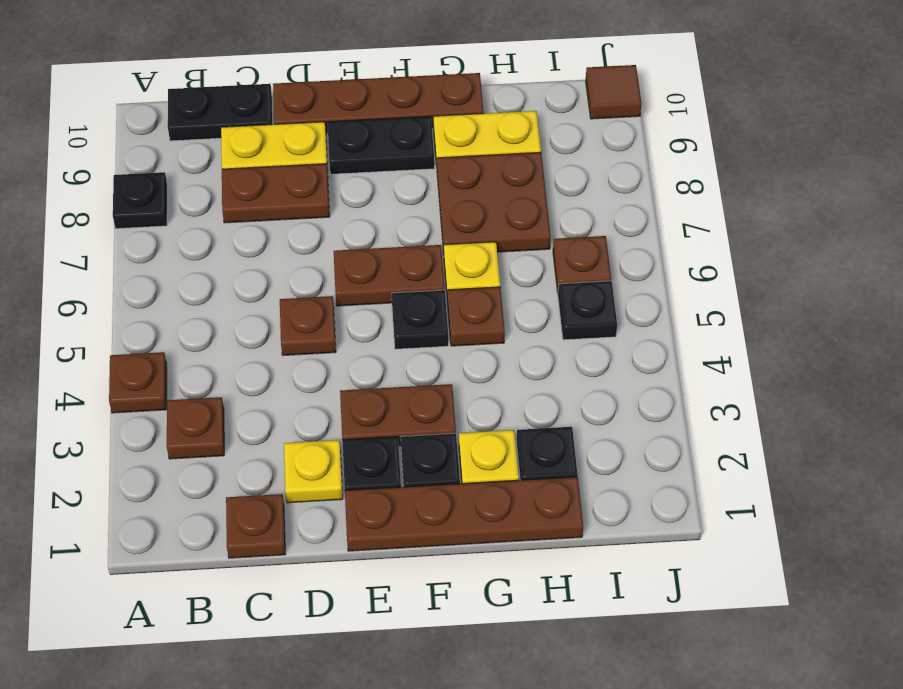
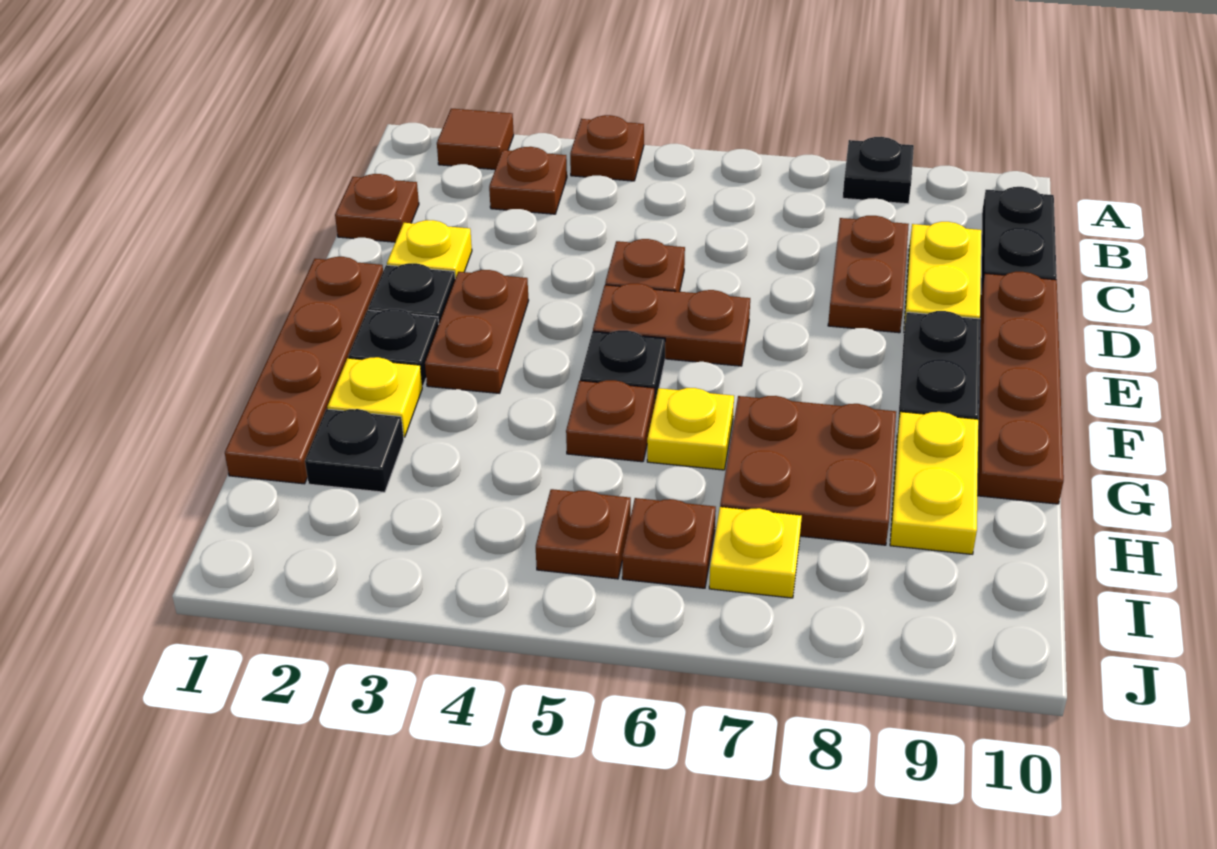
brown plate E6:F6 level 1 -> brown plate E5:E6 level 1
black plate I5 level 1 -> brown plate I5 level 1
none -> yellow plate I7 level 1
brown tile J10 level 1 -> brown tile A2 level 1

